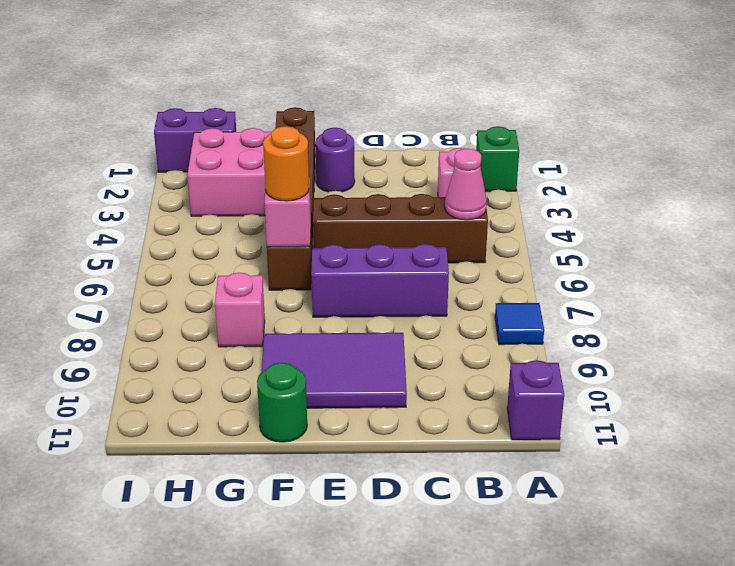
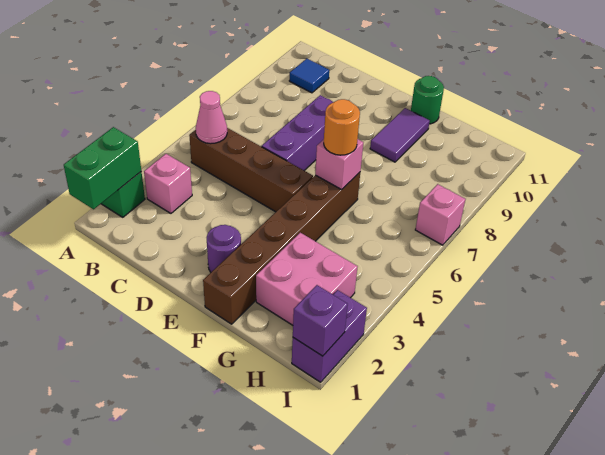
none -> green brick A1:A2 level 2
blue tile A8 level 1 -> blue tile B10 level 1
purple brick A11 level 1 -> purple brick I1 level 2
purple brick C7:E7 level 1 -> purple brick D6:D8 level 1
purple tile D9:F10 level 1 -> purple tile F9:F10 level 1
pink brick G8 level 1 -> pink brick I7 level 1
purple brick H1:I1 level 1 -> purple brick I1:I2 level 1

